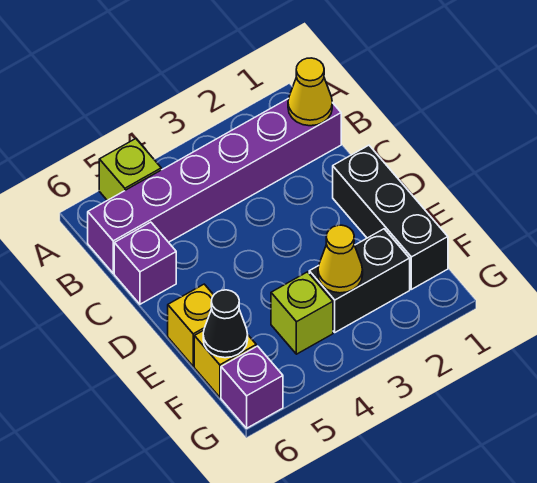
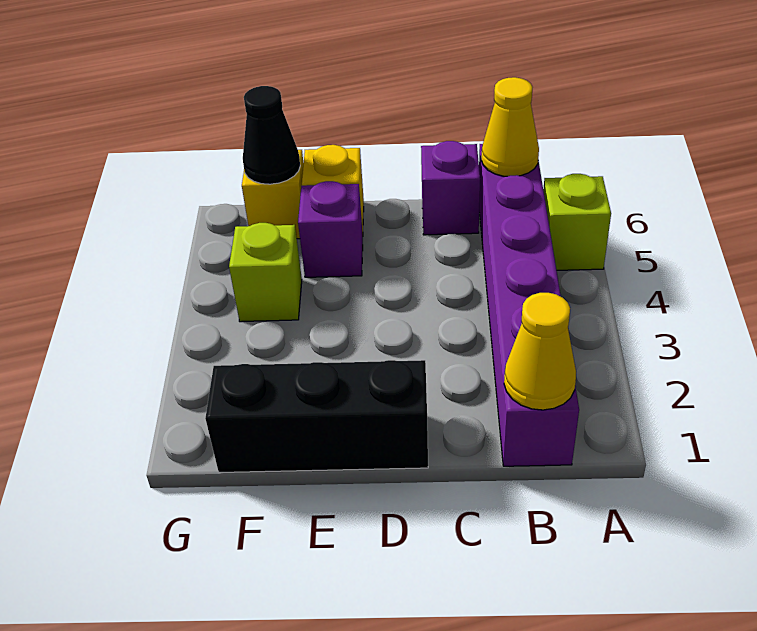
black brick F2:F3 level 1 -> none
yellow cone F3 level 2 -> yellow cone B6 level 2
purple brick G6 level 1 -> purple brick E5 level 1

